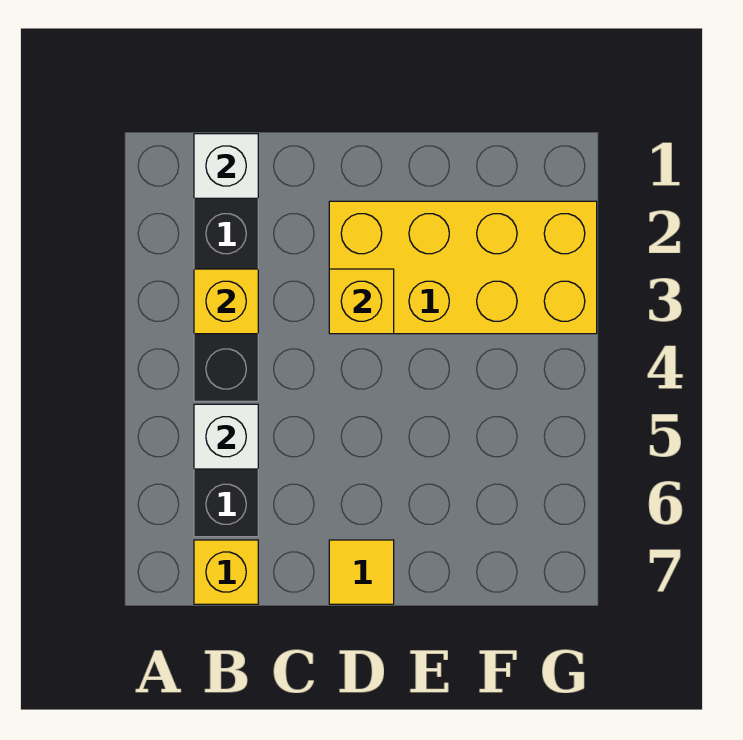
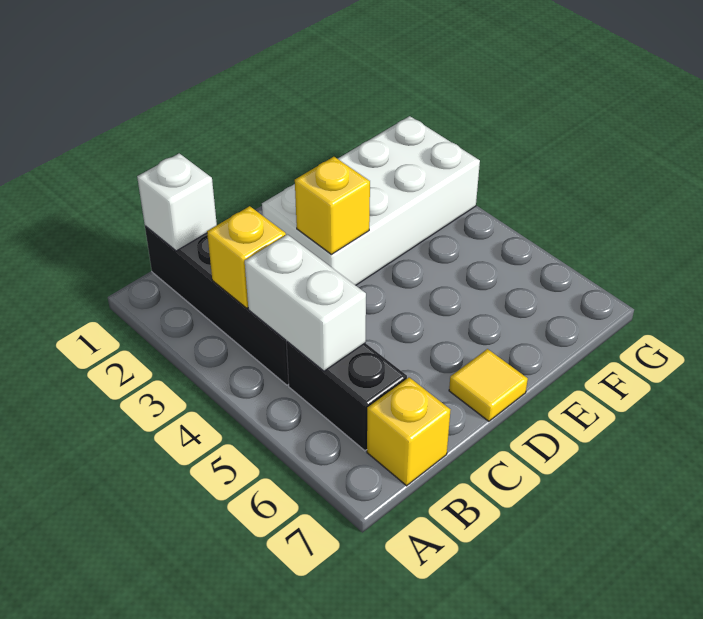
white brick B5 level 2 -> white brick B4:B5 level 2
yellow brick D2:G3 level 1 -> white brick D2:G3 level 1

